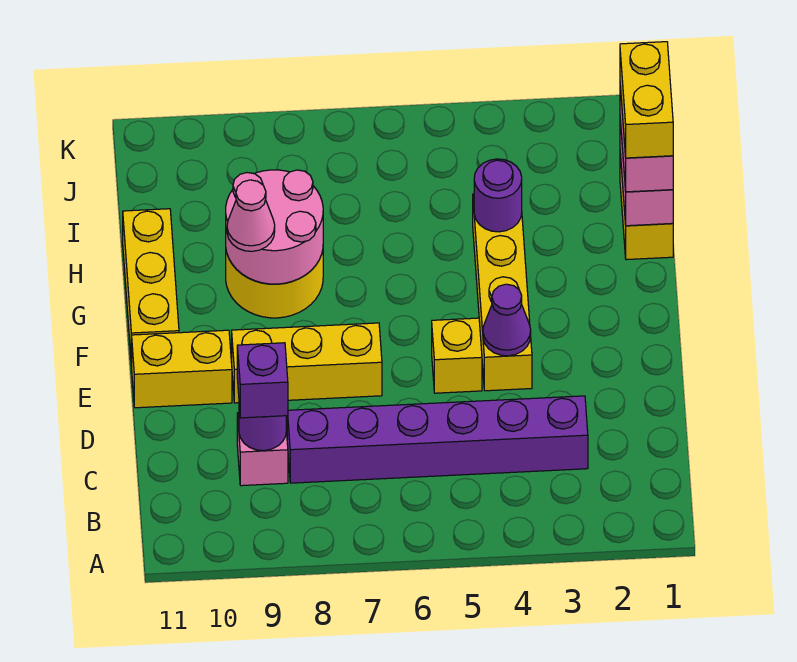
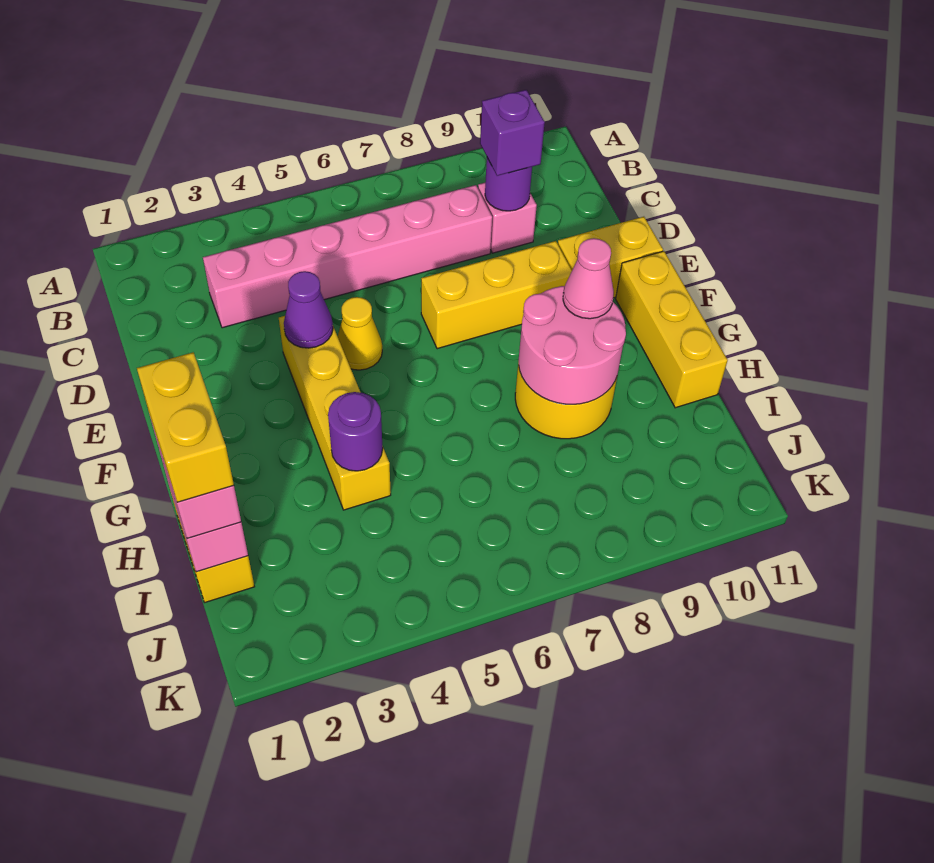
purple brick C3:C8 level 1 -> pink brick C3:C8 level 1
yellow brick E5 level 1 -> yellow cone E5 level 1

